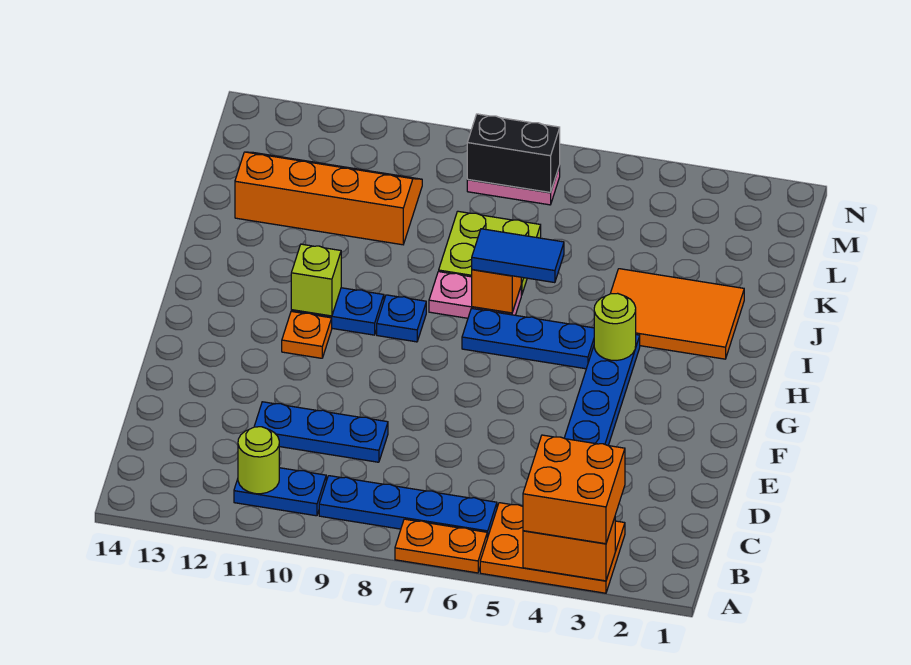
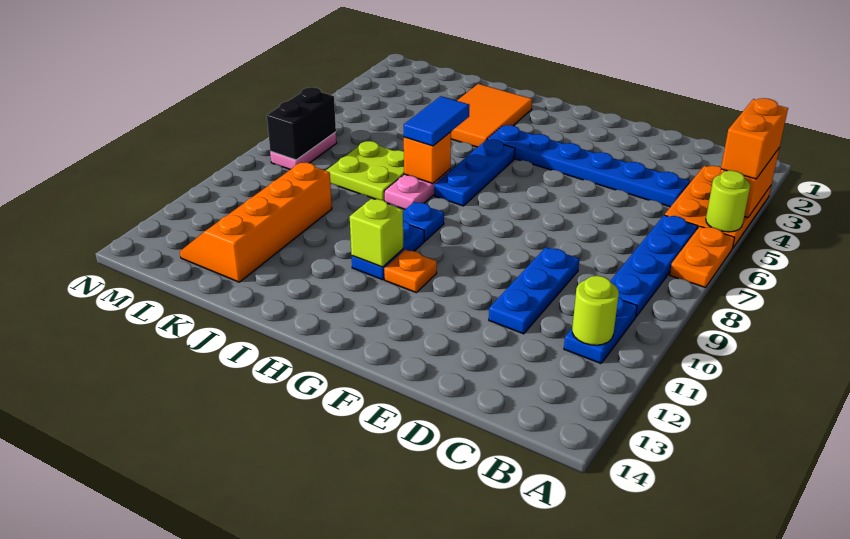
orange brick A3:B4 level 3 -> orange brick A3:A4 level 3
lime round brick H4 level 2 -> lime round brick A5 level 2

